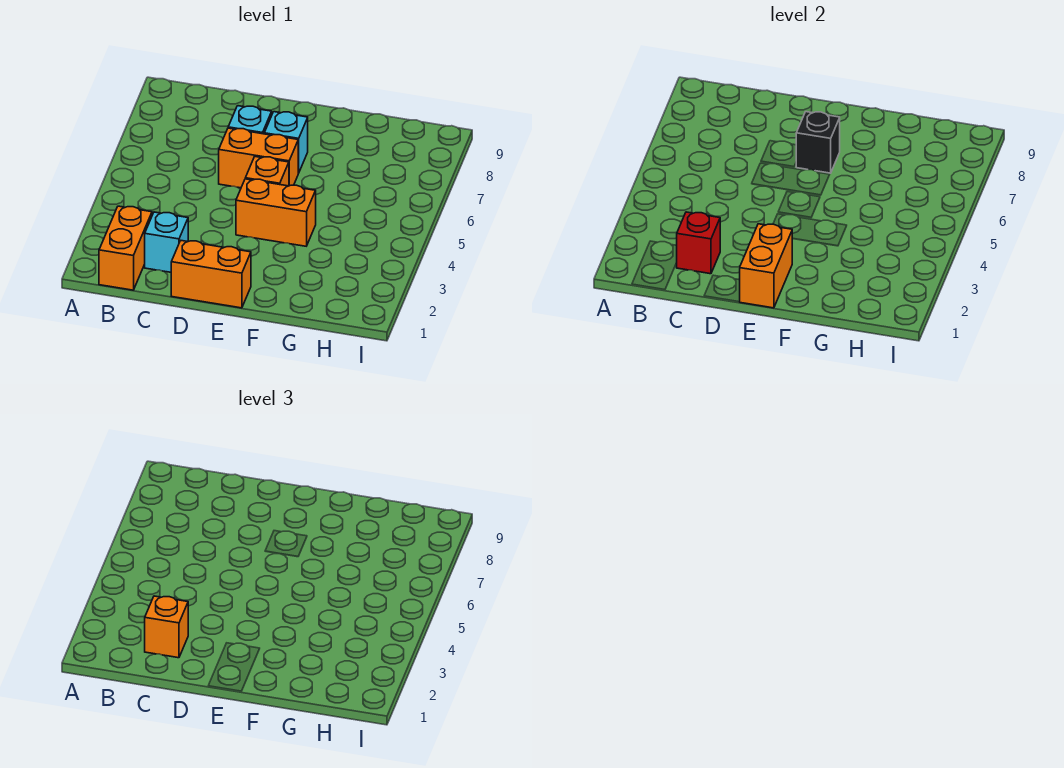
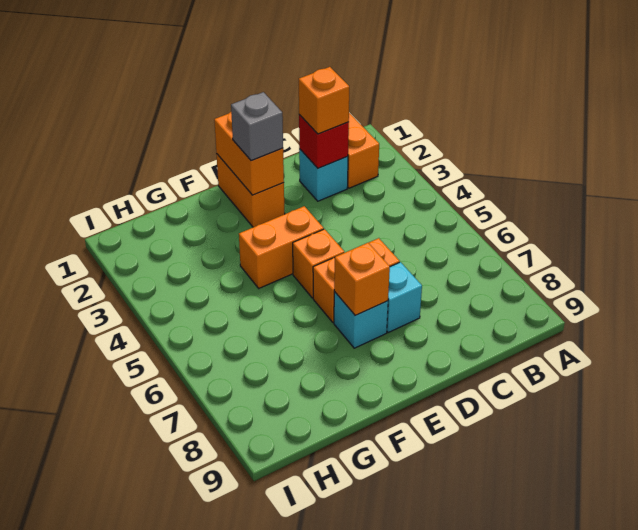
orange brick D1:E1 level 1 -> orange brick E1:E2 level 1
none -> grey brick E2 level 3
black brick E7 level 2 -> orange brick E7 level 2

